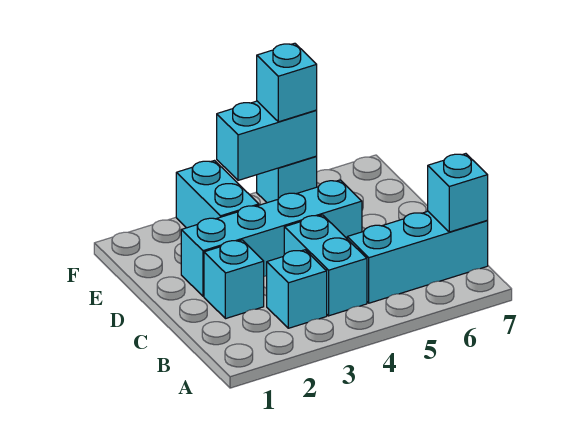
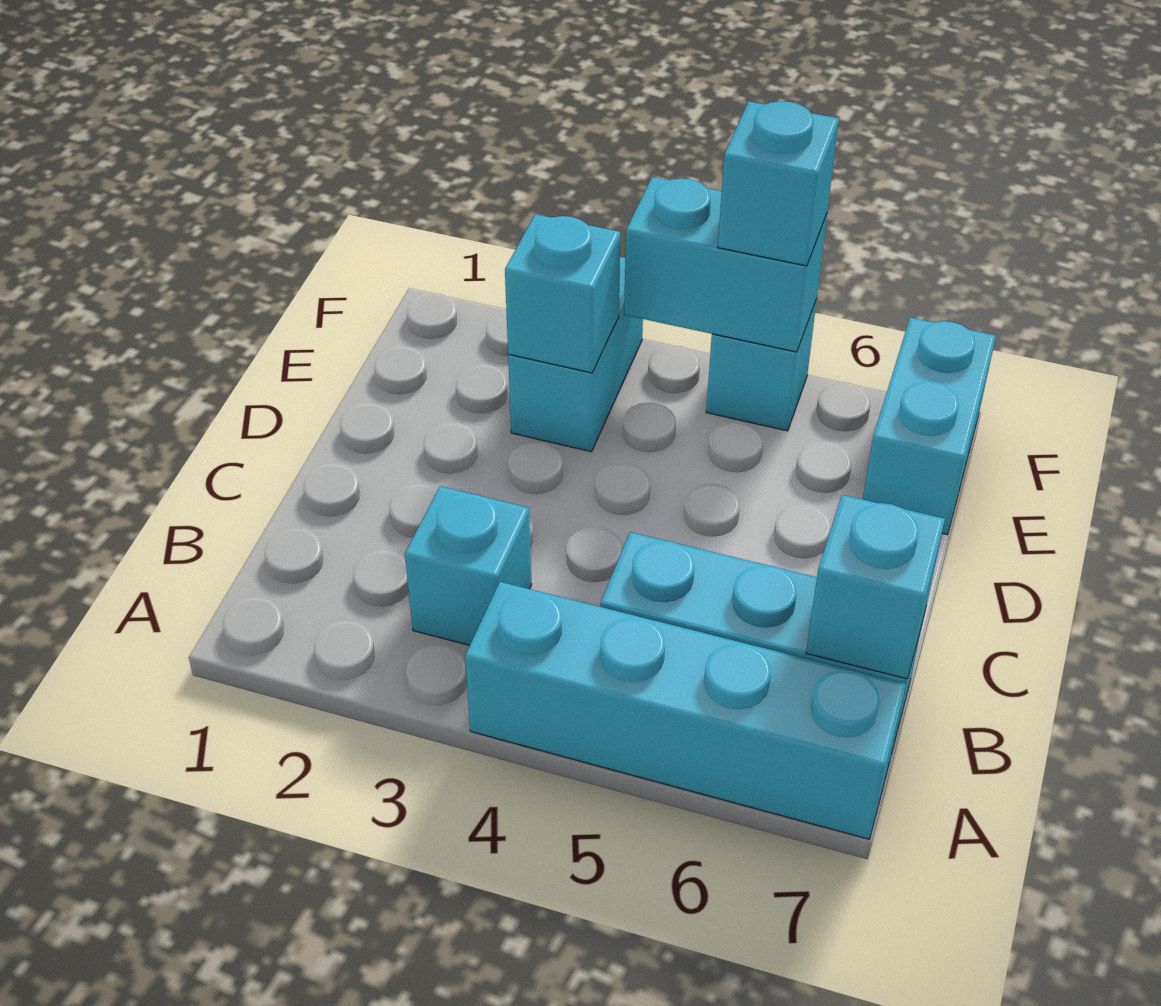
cyan brick B4:C4 level 1 -> cyan brick E7:F7 level 1
cyan brick C2 level 1 -> cyan brick E3 level 2
cyan brick D2:D5 level 1 -> cyan brick A4:A7 level 1

